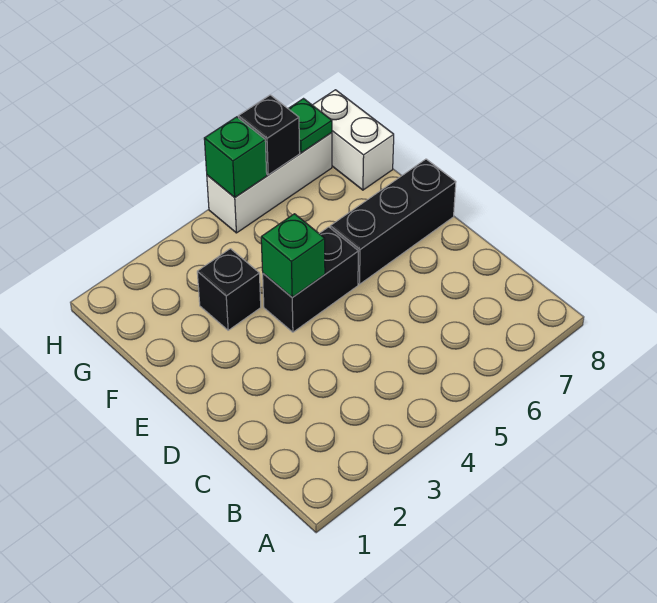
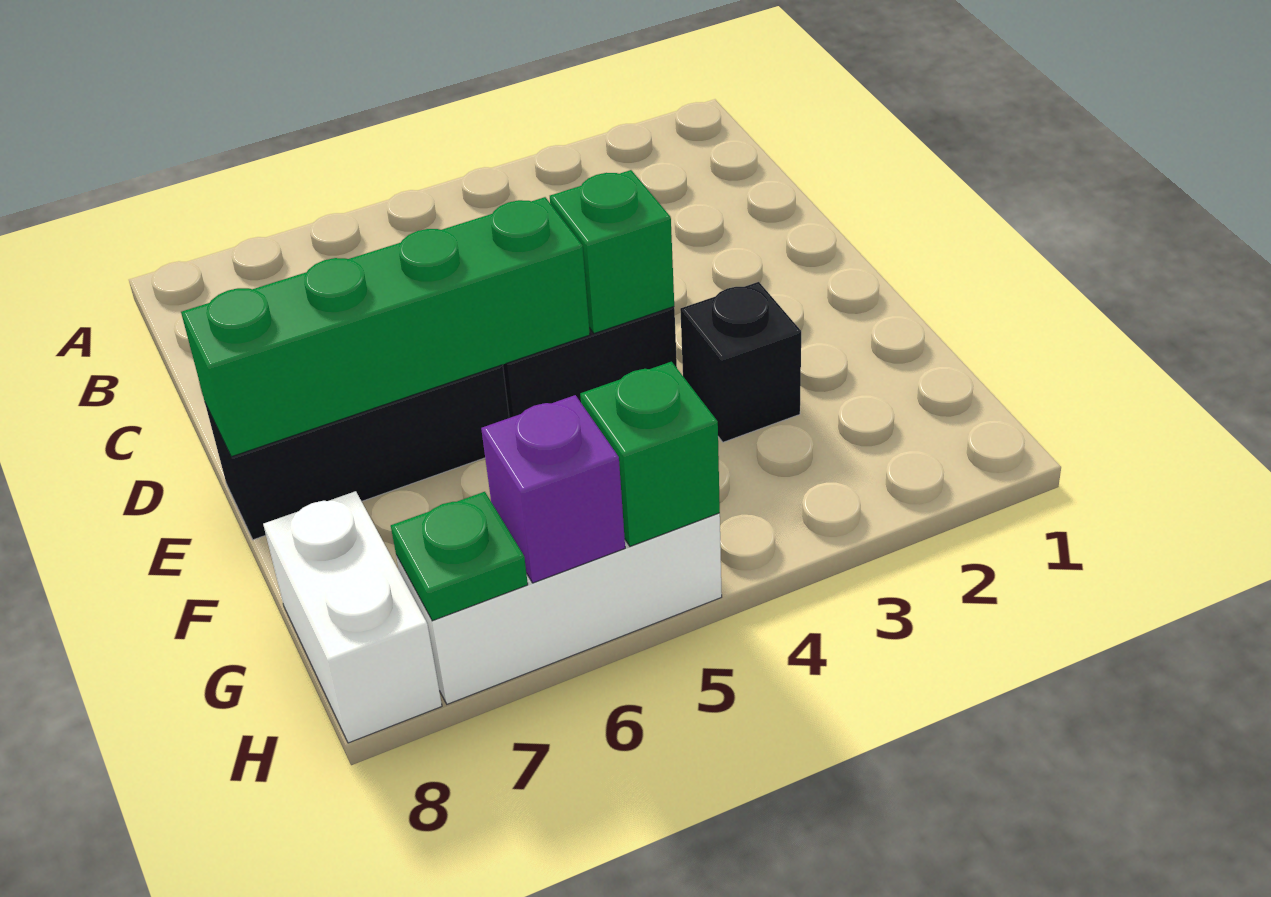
none -> green brick E5:E8 level 2
black brick H6 level 2 -> purple brick H6 level 2

